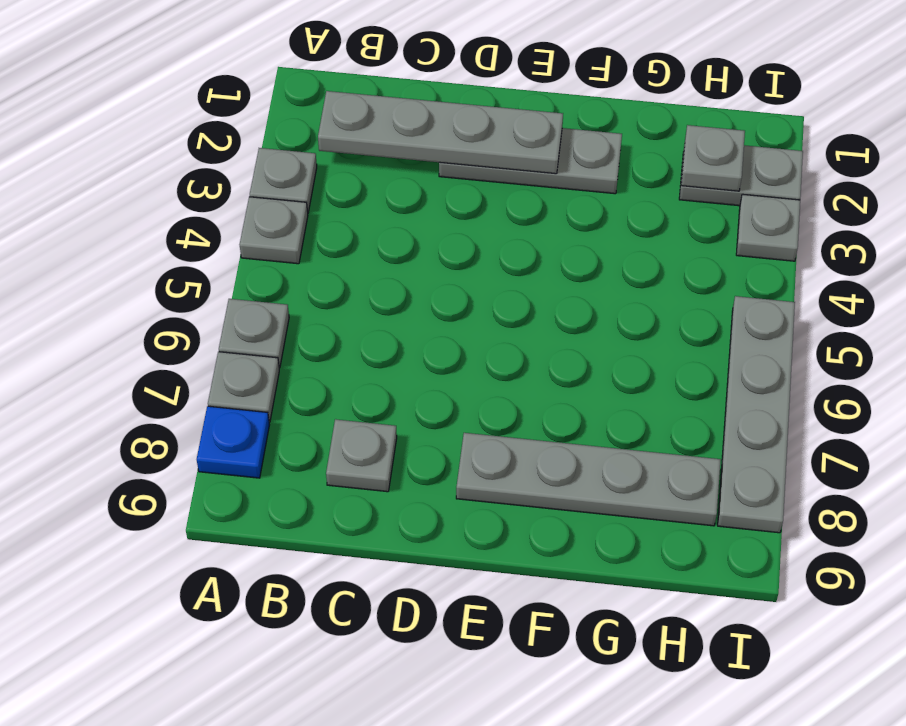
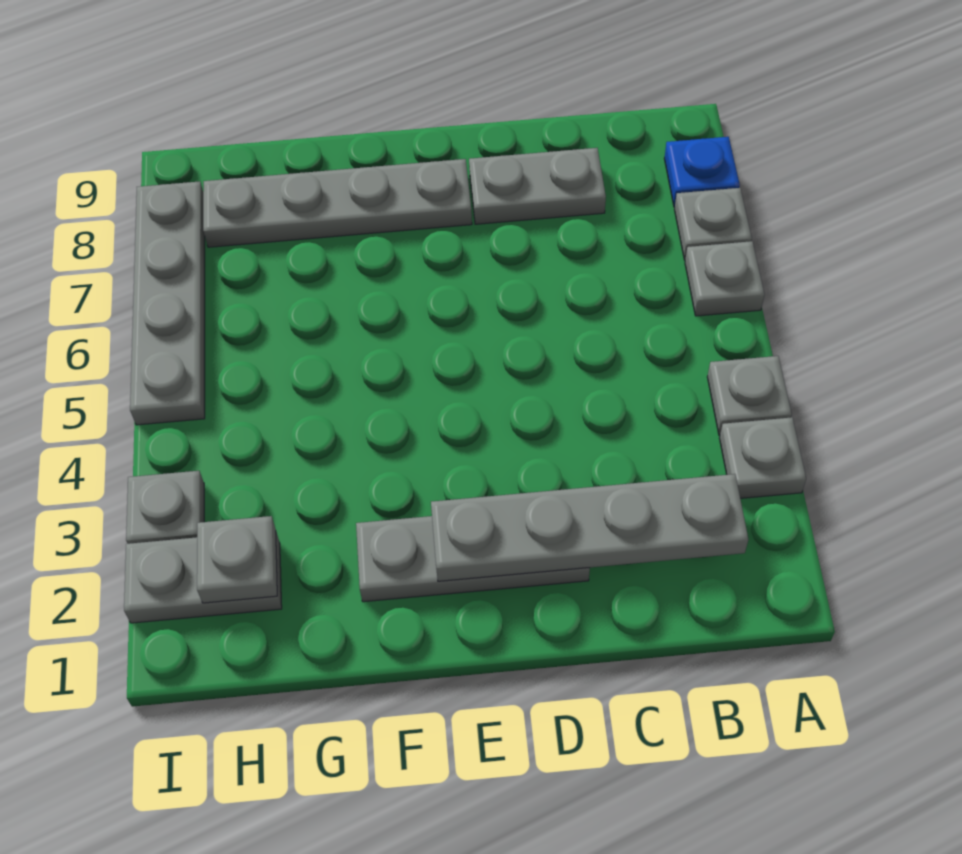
grey plate C8 level 1 -> grey plate C8:D8 level 1

